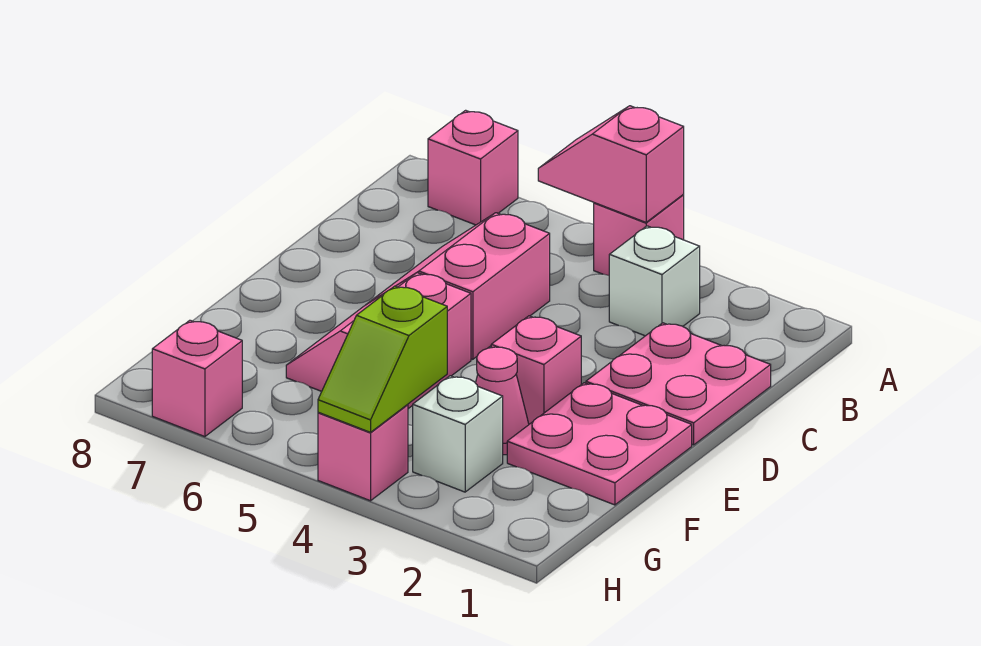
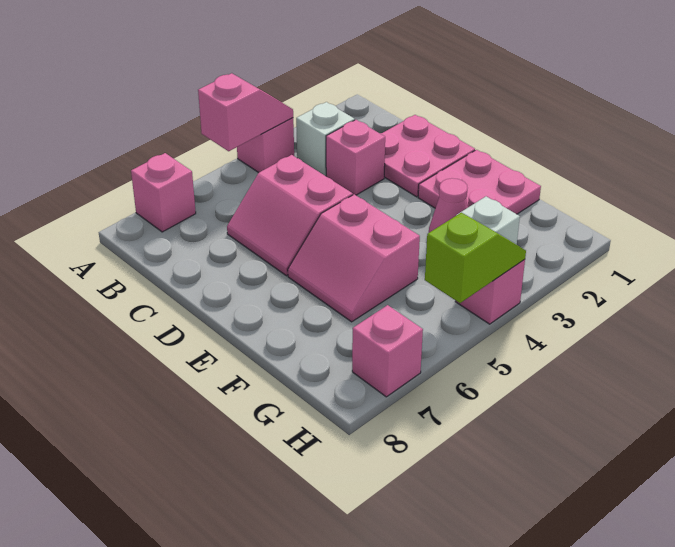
pink slope A4:A5 level 2 top 4 -> pink slope A4:A5 level 2 top 5
pink brick E3 level 1 -> pink brick C3 level 1
lime slope G4:H4 level 2 top G -> lime slope H4:H5 level 2 top 5

